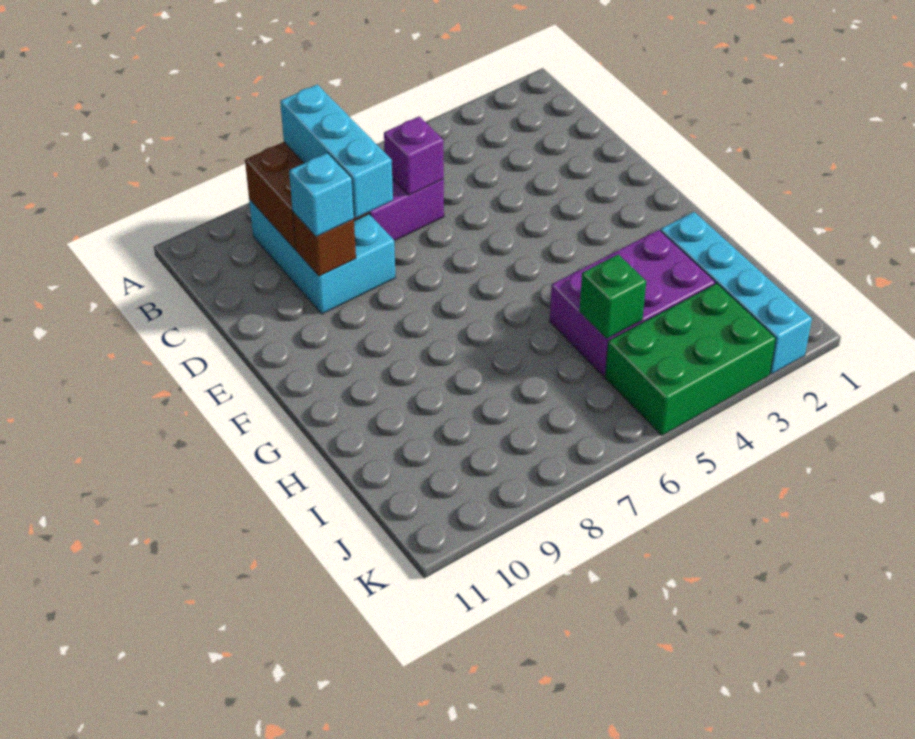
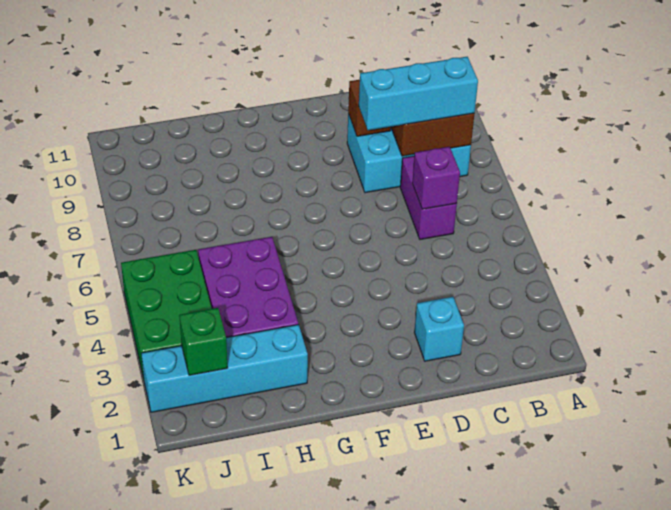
cyan brick D9 level 3 -> cyan brick D2 level 1
green brick I5 level 2 -> green brick J2 level 2

